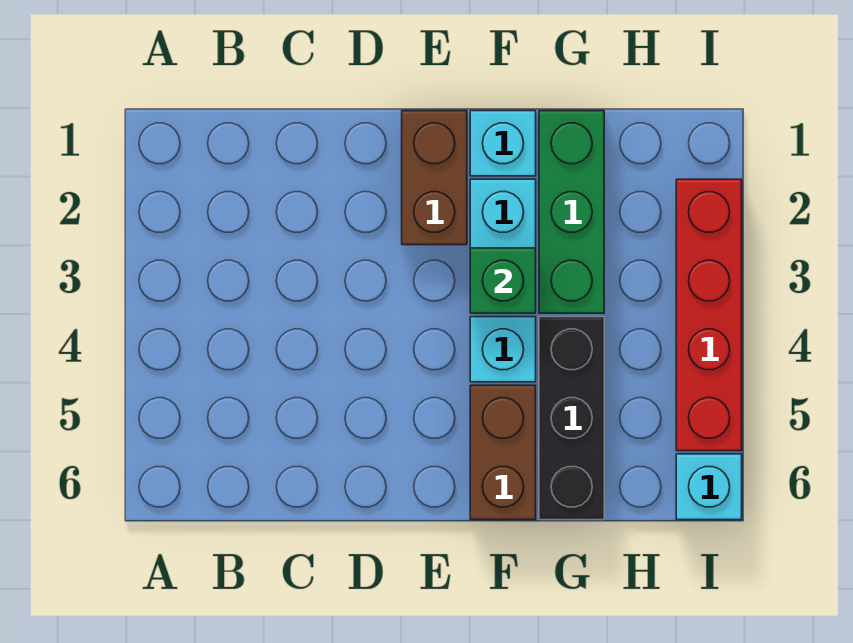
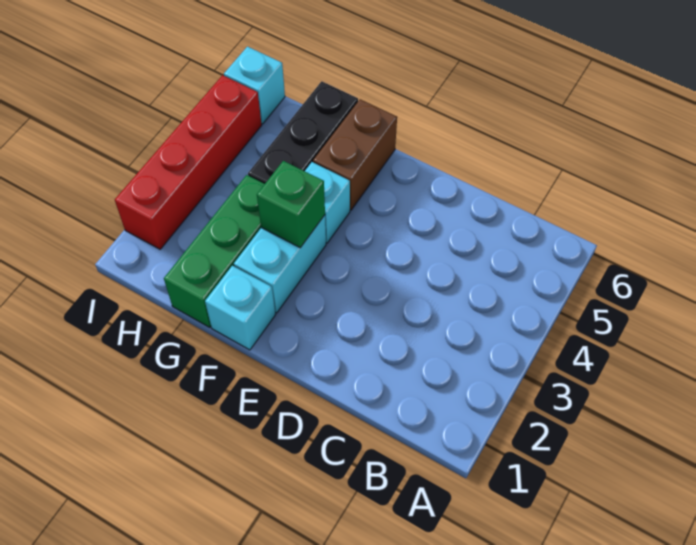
brown brick E1:E2 level 1 -> none

